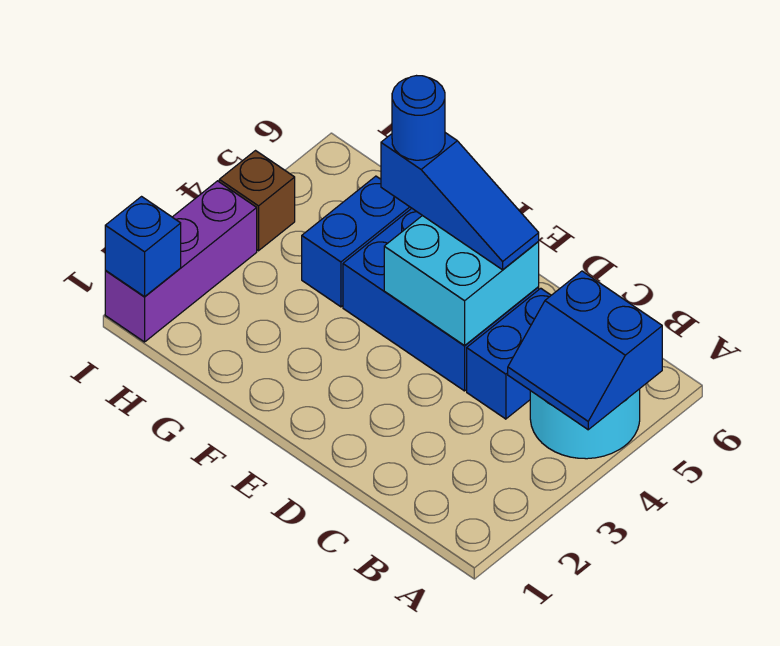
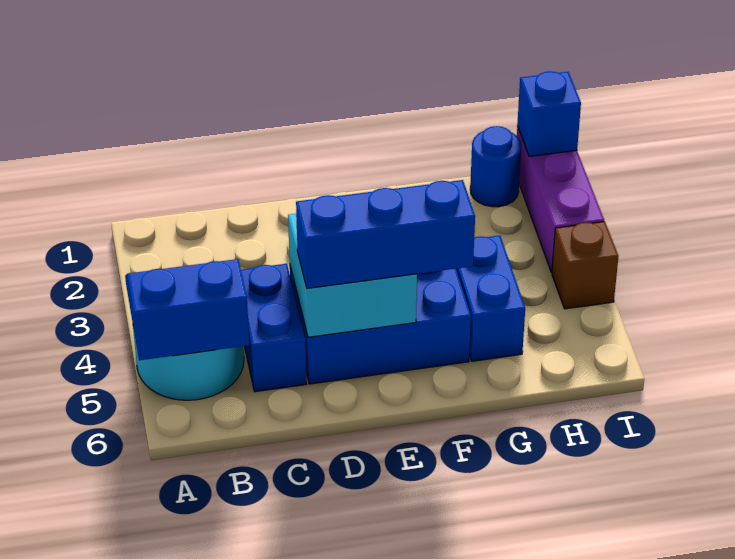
blue slope D5:F5 level 3 top F -> blue brick D5:F5 level 3
blue round brick F5 level 4 -> blue round brick H1 level 1

